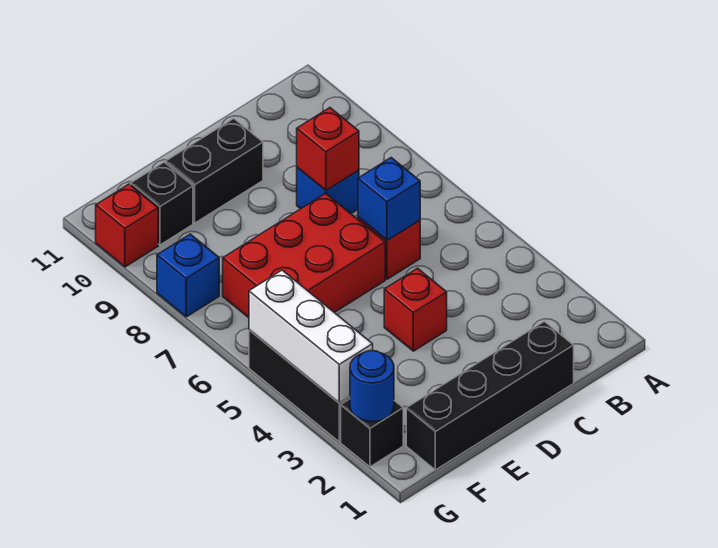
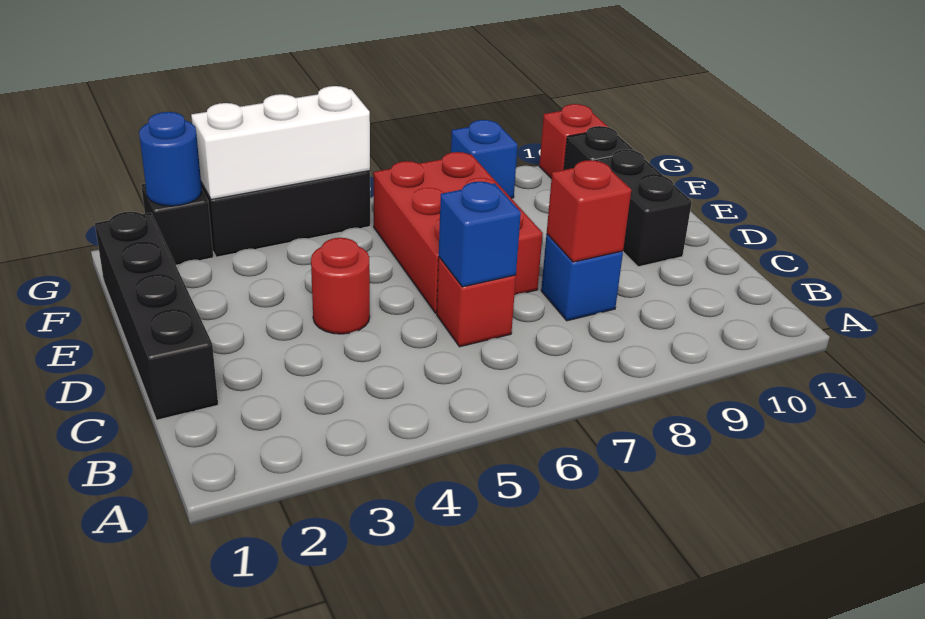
red brick D4 level 1 -> red round brick D4 level 1

